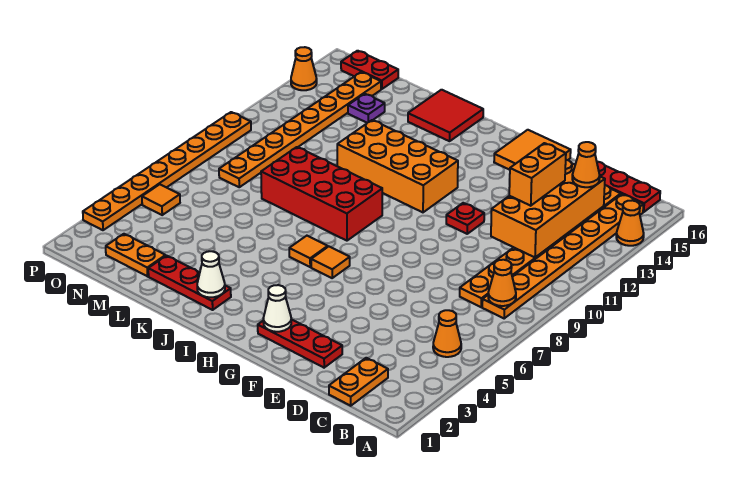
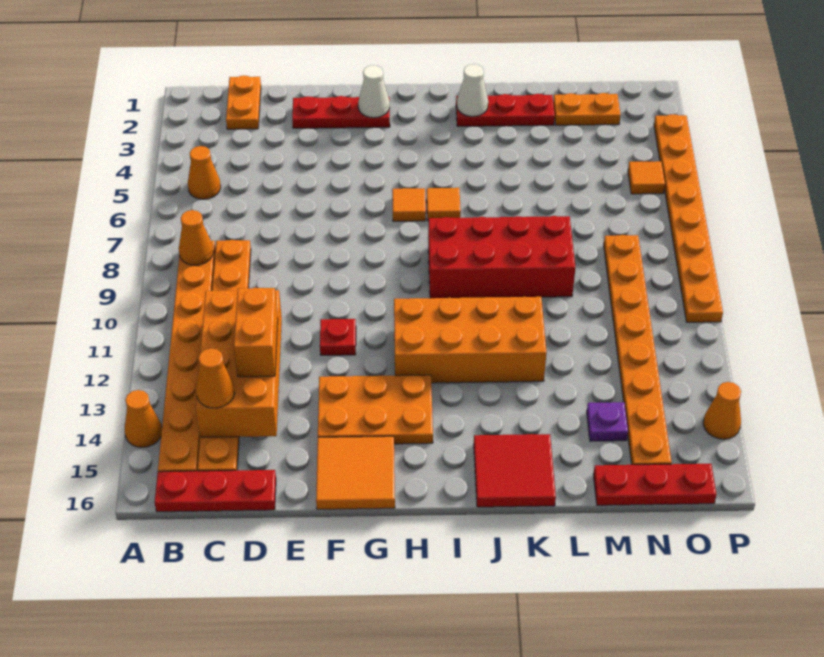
none -> orange plate F13:H14 level 1
red plate N16:O16 level 1 -> red plate M16:O16 level 1

